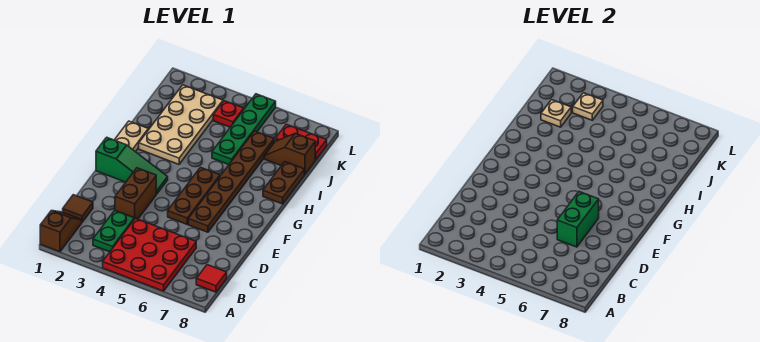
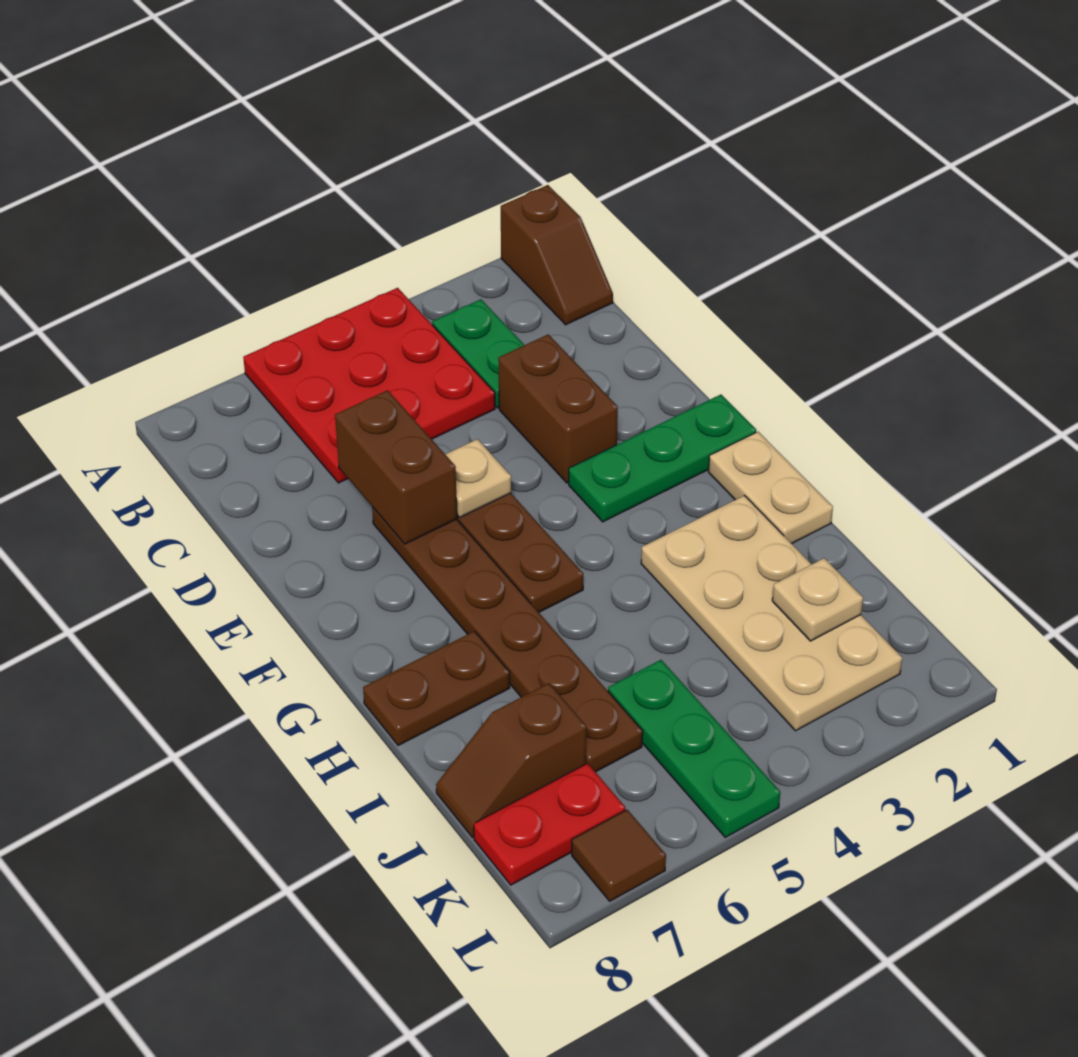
red tile B8 level 1 -> none
brown tile C1 level 1 -> brown tile L7 level 1
green brick D6:E6 level 2 -> brown brick D6:E6 level 2
green slope F1:F3 level 1 top 1 -> green plate F1:F3 level 1
brown plate H8:I8 level 1 -> brown plate H7:H8 level 1
green plate I5:L5 level 1 -> green plate J5:L5 level 1
brown slope J7:J8 level 1 top 8 -> brown slope J7:J8 level 1 top 7
tan plate K3 level 2 -> tan plate E5 level 2
red plate K4 level 1 -> none

